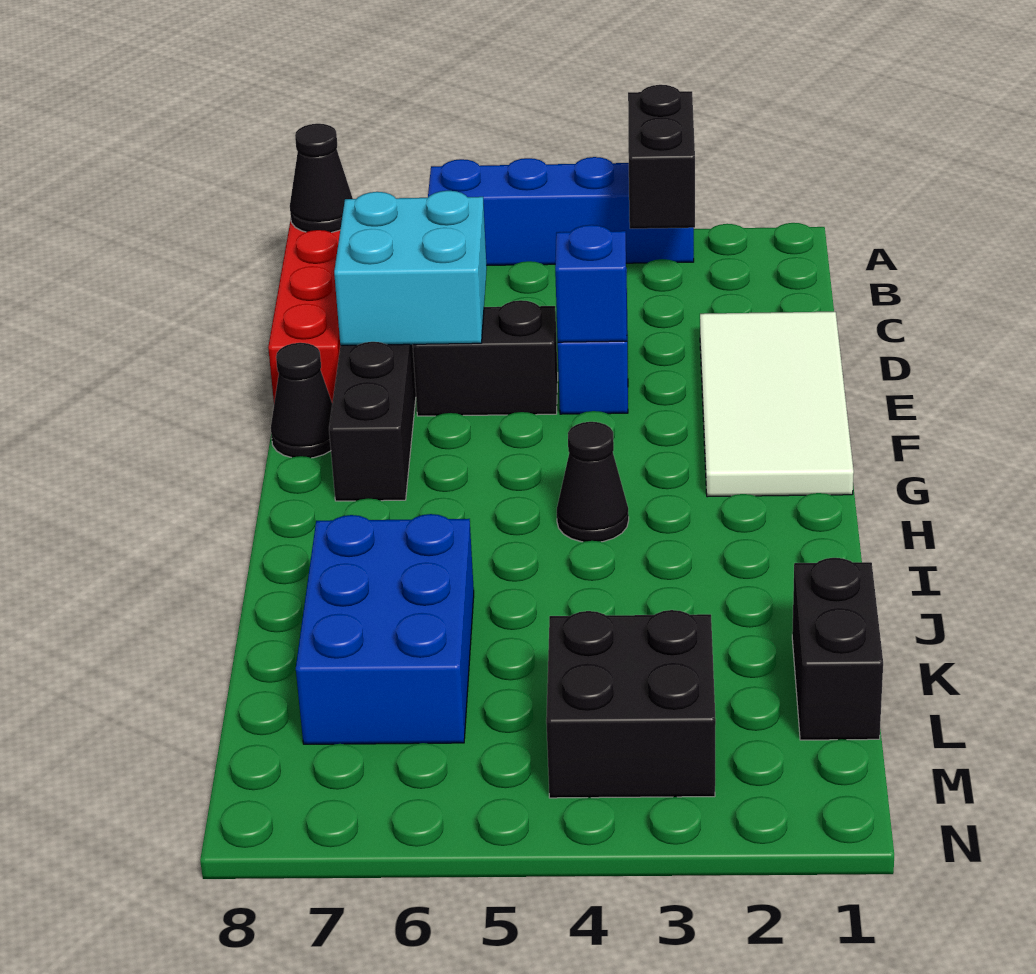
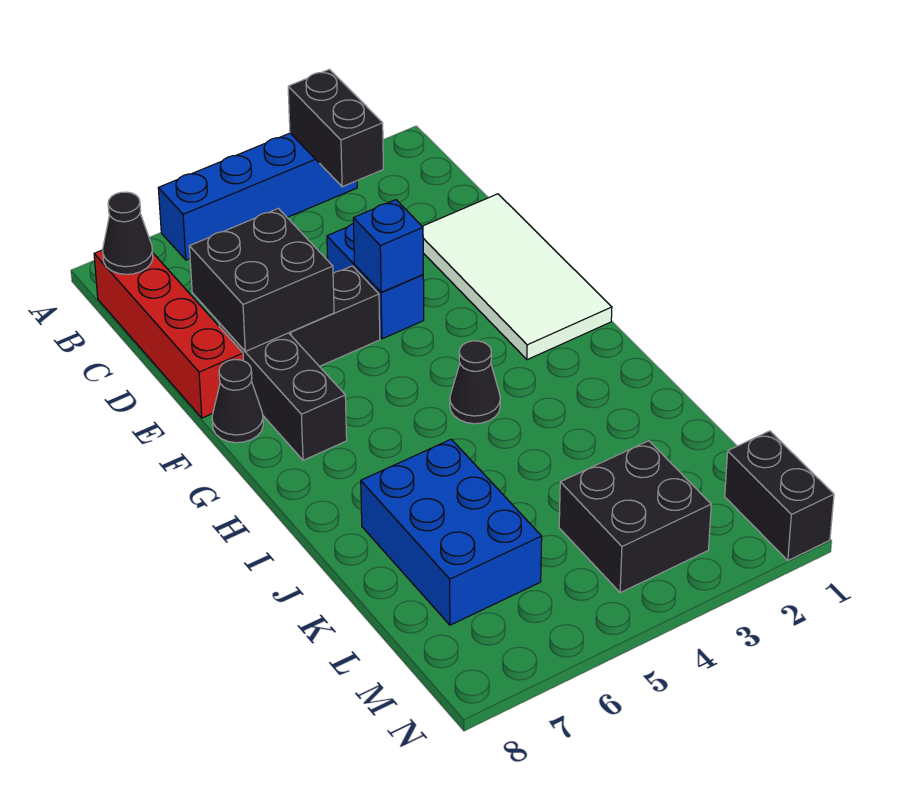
cyan brick D6:E7 level 2 -> black brick D6:E7 level 2
black brick K1:L1 level 1 -> black brick M1:N1 level 1

